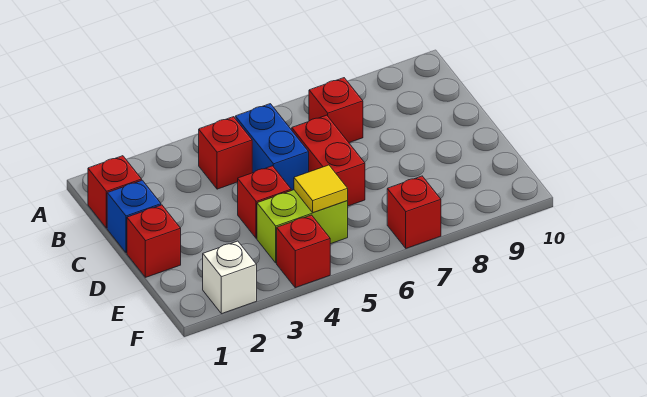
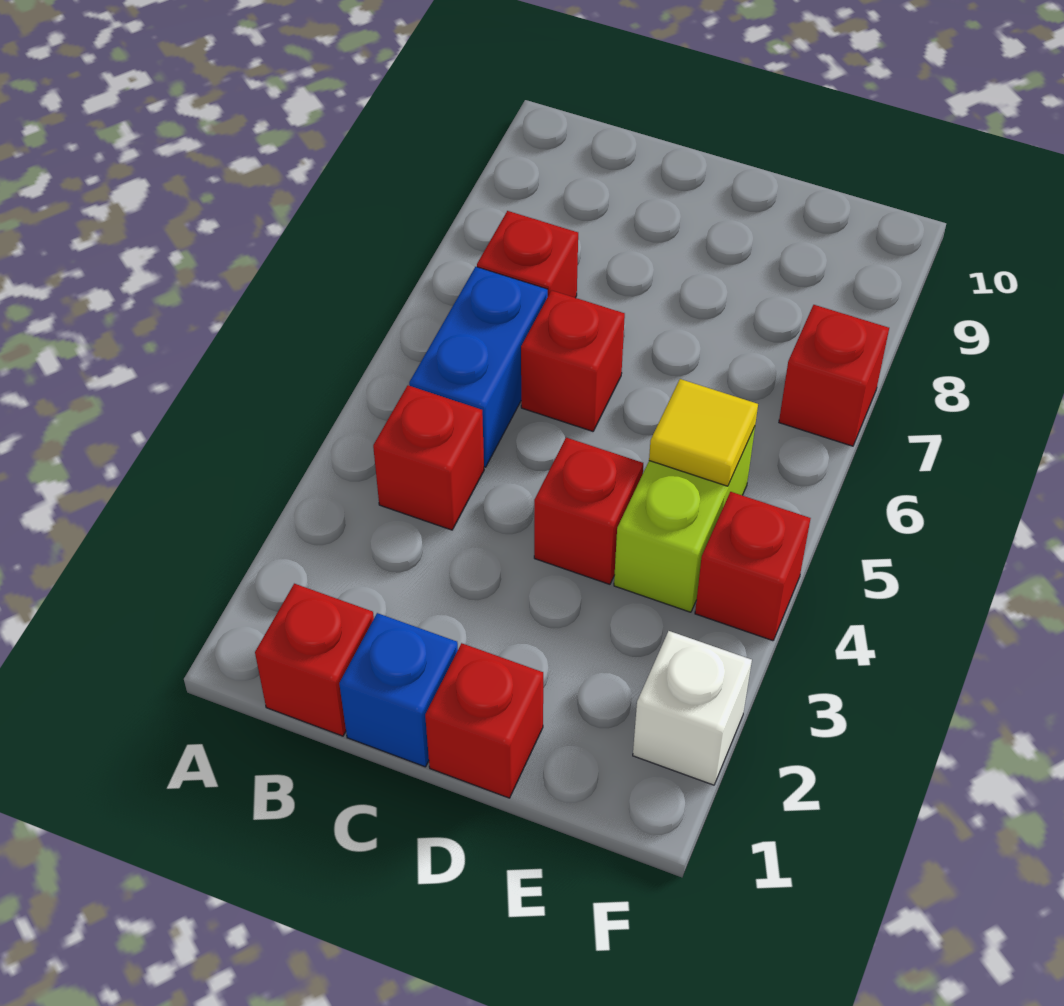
blue brick B5:C5 level 1 -> blue brick B5:B6 level 1
red brick C6:D6 level 1 -> red brick C6 level 1

